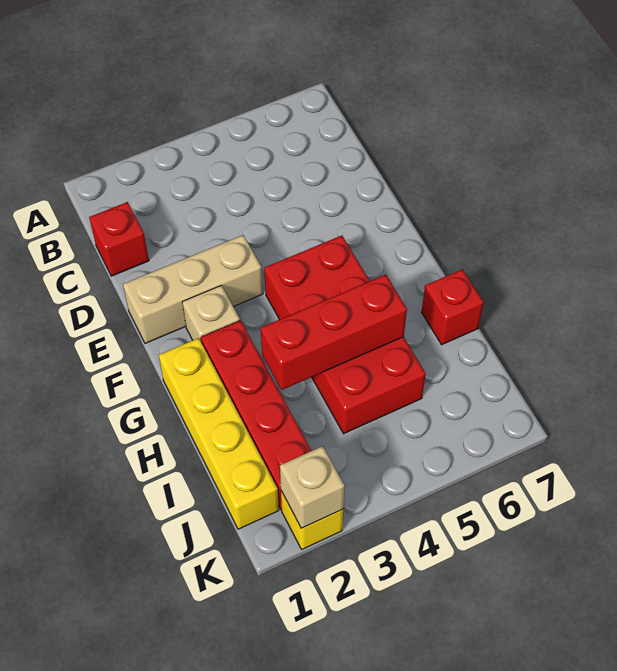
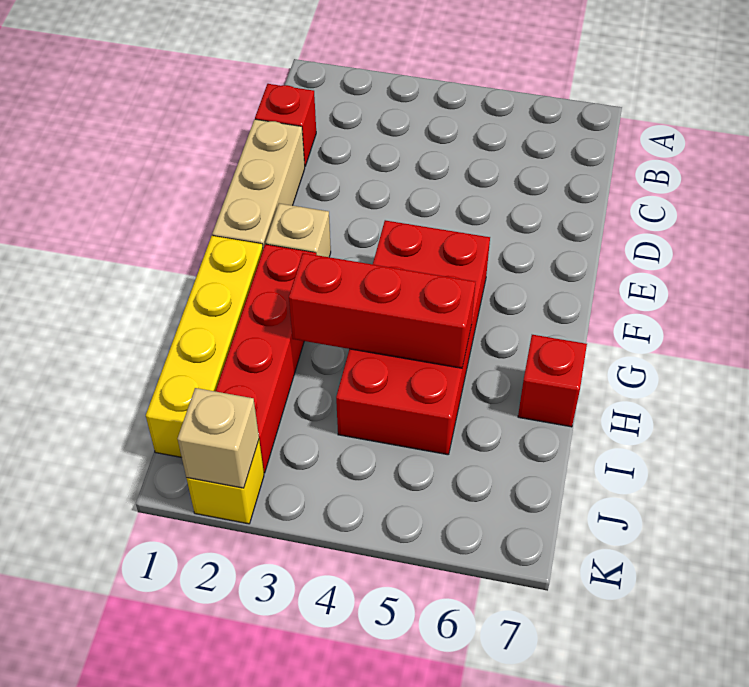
tan brick E1:E3 level 1 -> tan brick D1:F1 level 1

